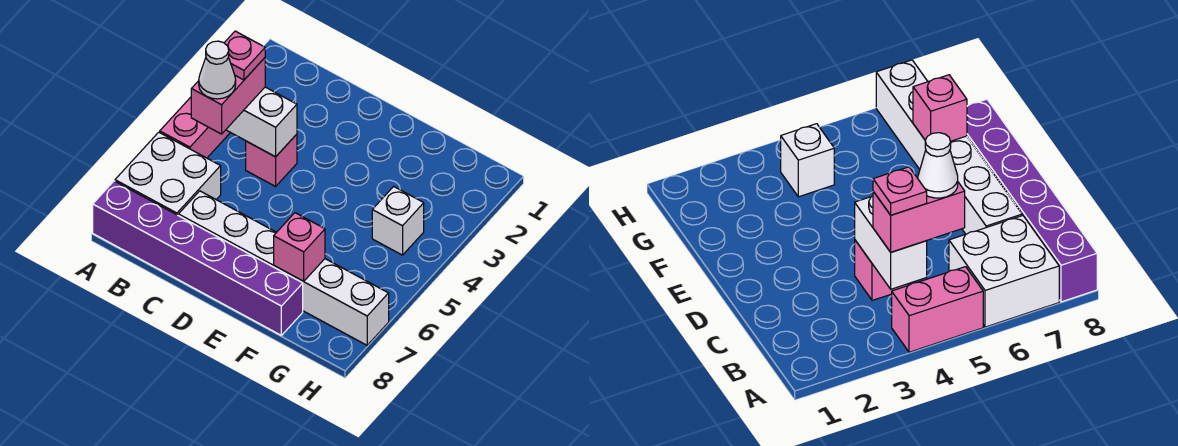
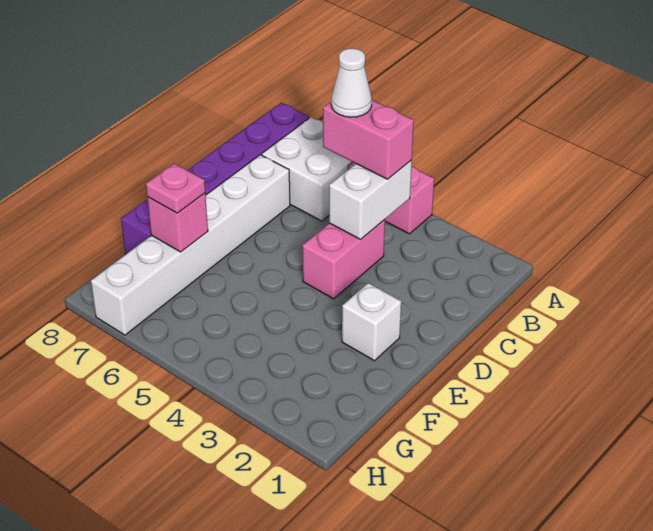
pink plate B4 level 4 -> pink plate F7 level 3
pink brick C4 level 1 -> pink brick C4:D4 level 1
white brick G4 level 1 -> white brick E2 level 1

